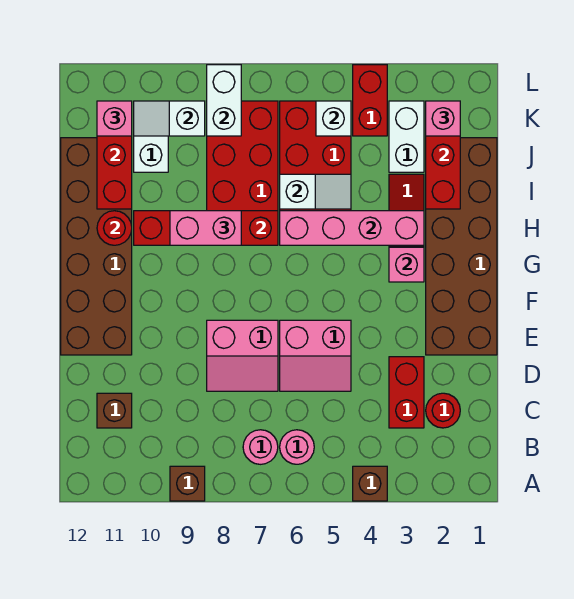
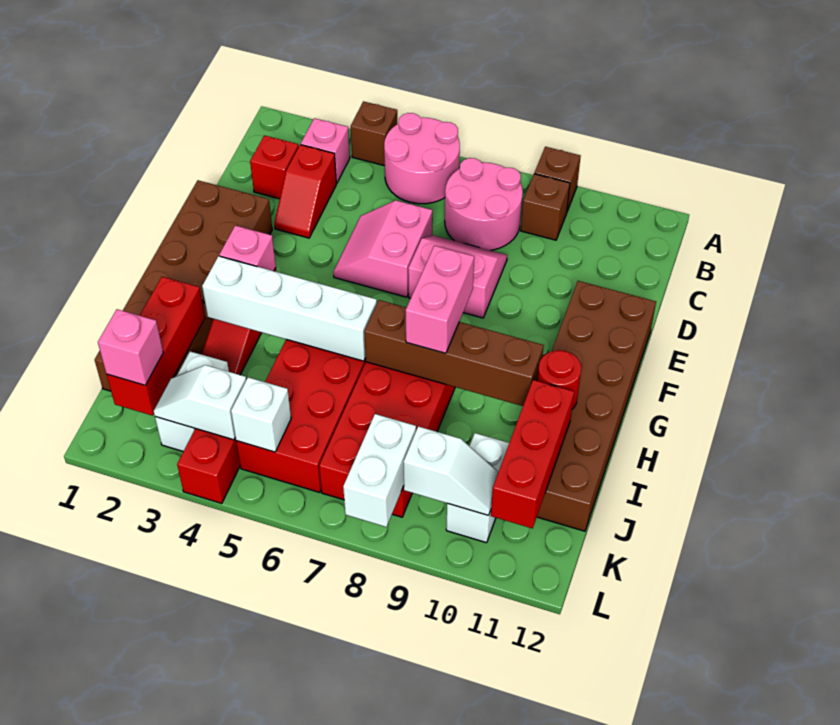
pink round brick B6 level 1 -> pink round brick A5:B6 level 1
pink round brick B7 level 1 -> pink round brick B7:C8 level 1
red round brick C2 level 1 -> red brick C2 level 1
red brick C3:D3 level 1 -> red slope C3:D3 level 1 top C
brown brick C11 level 1 -> brown brick B9 level 1
pink slope D5:E6 level 1 top E -> pink slope D5:E6 level 1 top 6
pink brick H3:H6 level 2 -> white brick H3:H6 level 2
red brick H7:H10 level 2 -> brown brick H7:H10 level 2
pink brick H8:H9 level 3 -> pink brick G8:H8 level 3
white slope I5:I6 level 2 top 6 -> white slope K3:K4 level 2 top 4
pink brick K11 level 3 -> pink brick B3 level 1

